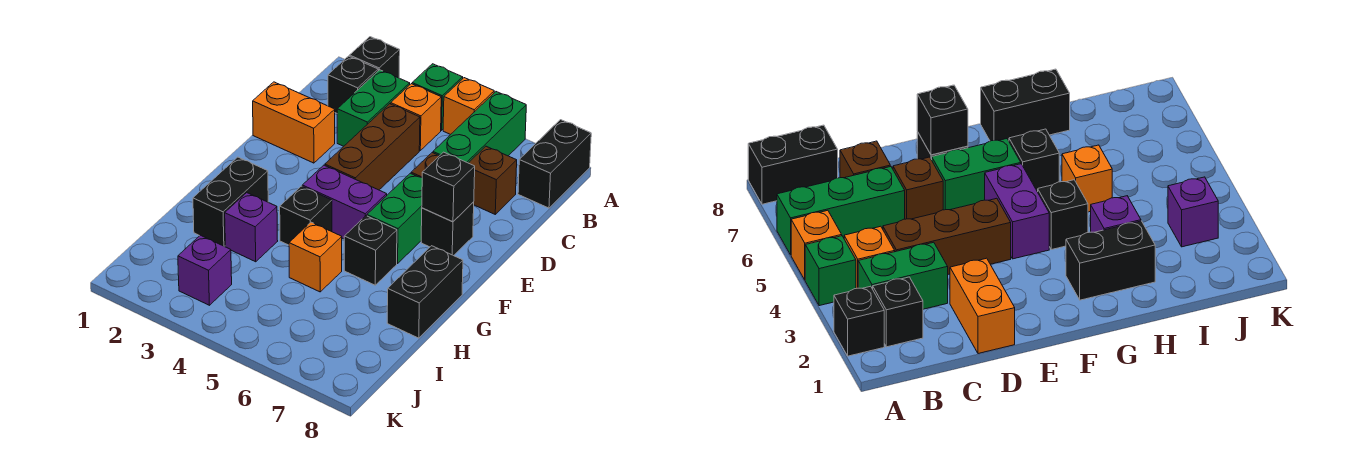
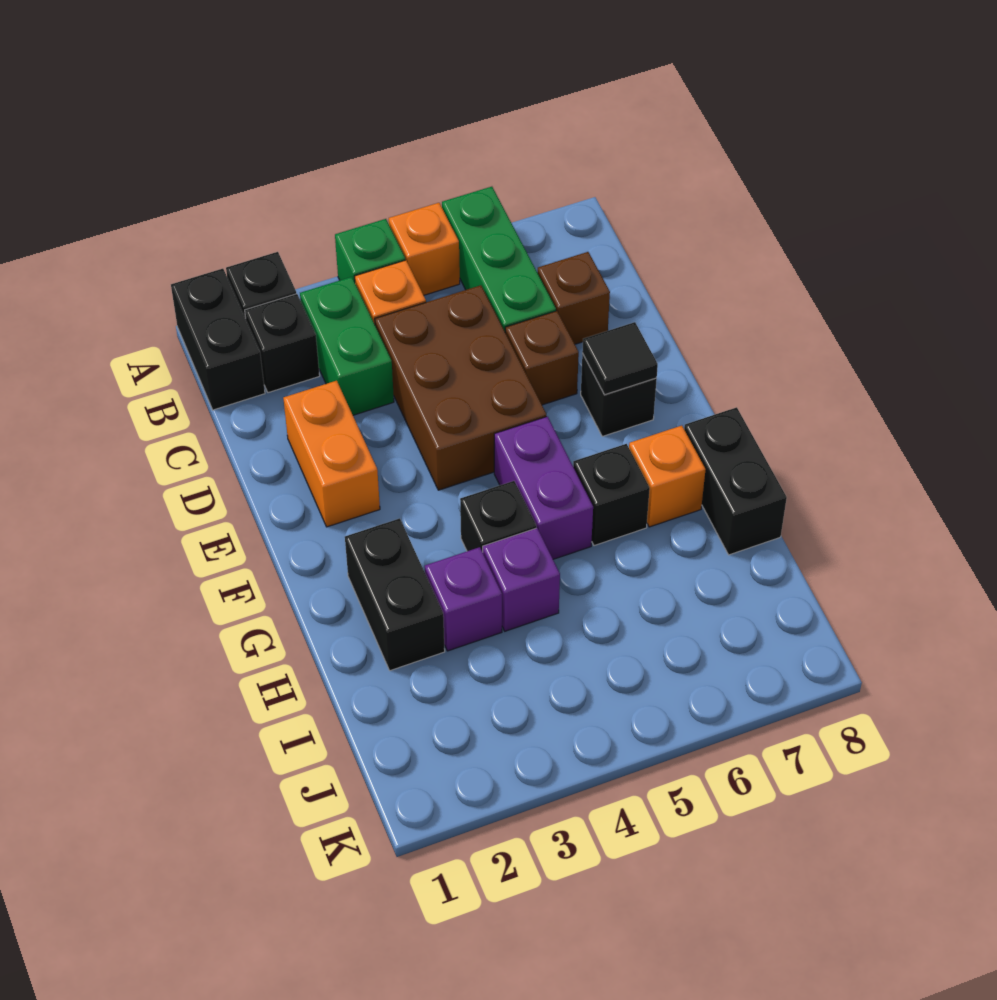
black brick A8:B8 level 1 -> black brick A1:B1 level 1
brown brick C4:E4 level 1 -> brown brick C4:E5 level 1
orange brick D1:D2 level 1 -> orange brick D2:E2 level 1
green brick E6:F6 level 1 -> none
black brick E7 level 2 -> black tile E7 level 2
purple brick F4:F5 level 1 -> purple brick F5:G5 level 1
orange brick H5 level 1 -> orange brick G7 level 1
purple brick J3 level 1 -> purple brick H4 level 1

